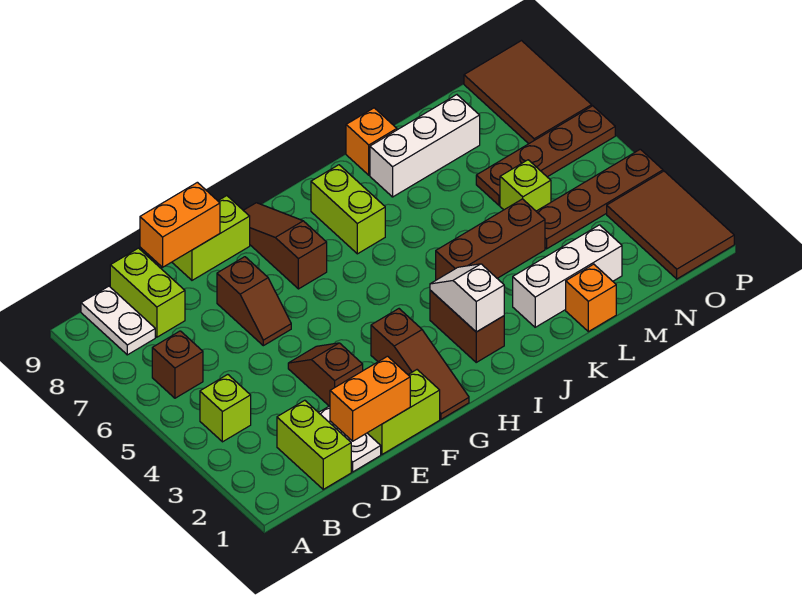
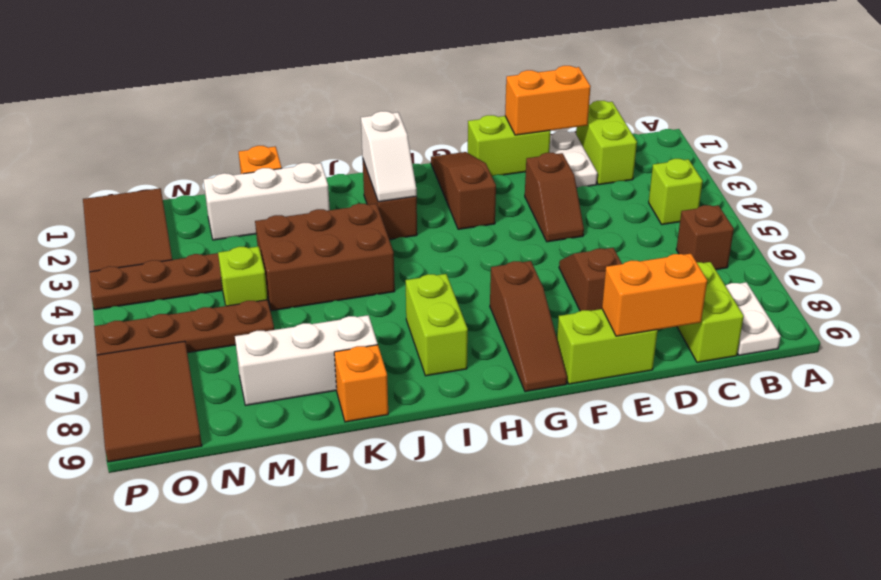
brown brick J4:L4 level 1 -> brown brick J4:L5 level 1

